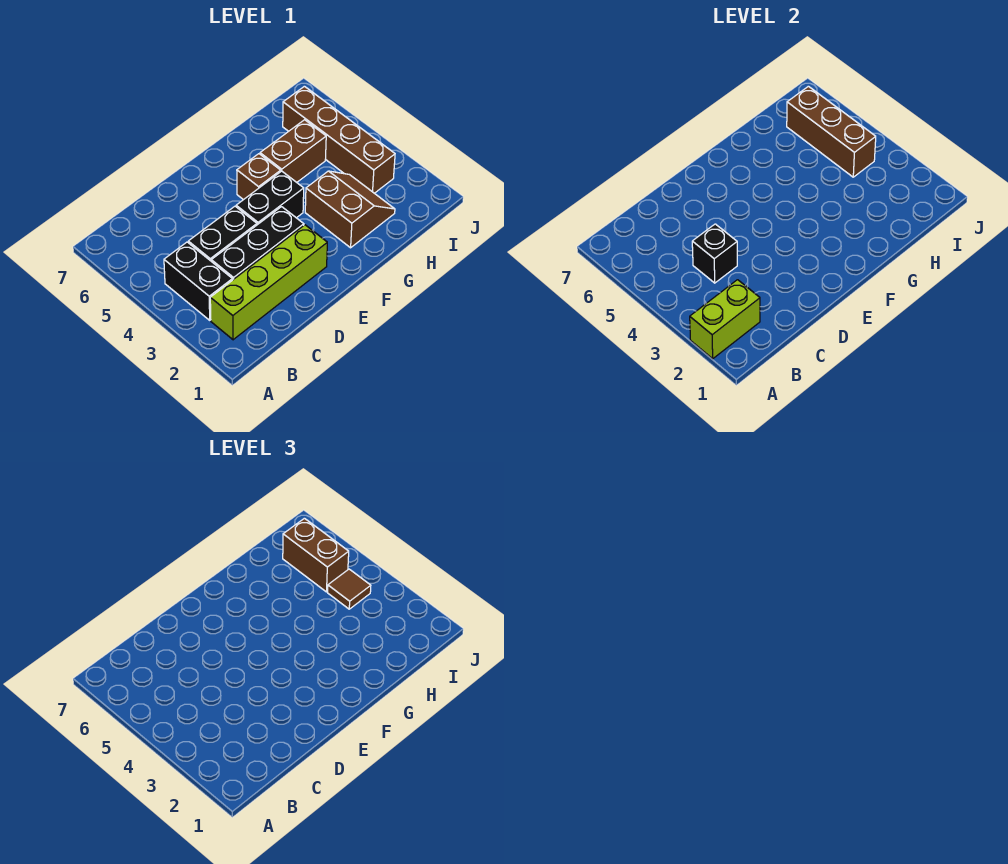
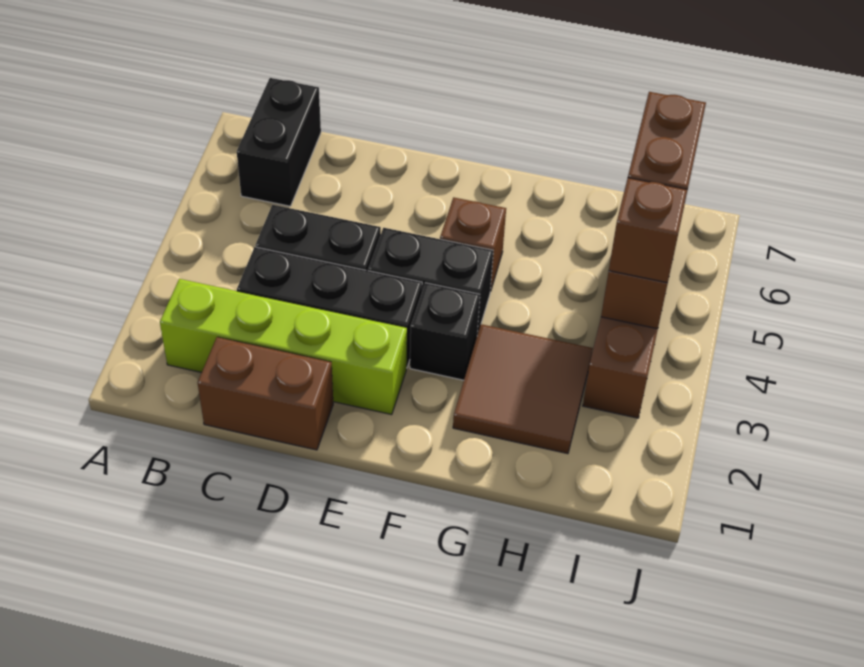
lime brick A2:B2 level 2 -> none
black brick B3:B4 level 1 -> black brick B6:B7 level 1
black brick C4 level 2 -> black brick F3 level 1
brown slope G2:H3 level 1 top G -> brown tile G2:H3 level 1
brown brick G5:H5 level 1 -> brown brick C1:D1 level 1
brown tile I4 level 3 -> brown brick I4 level 3

